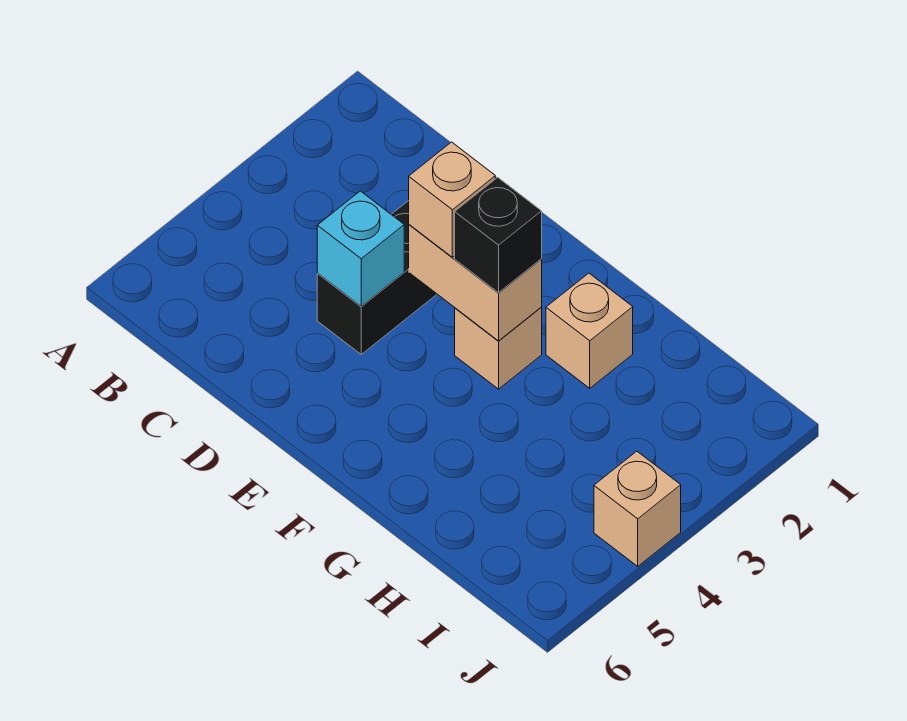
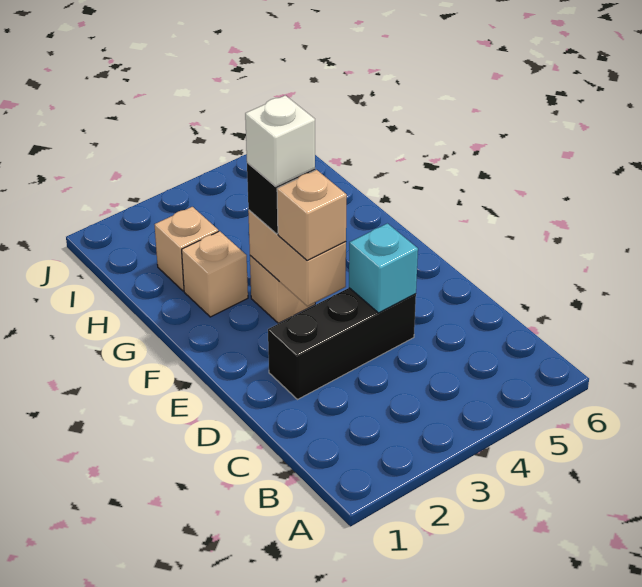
none -> white brick F3 level 4
tan brick J4 level 1 -> tan brick H2 level 1

